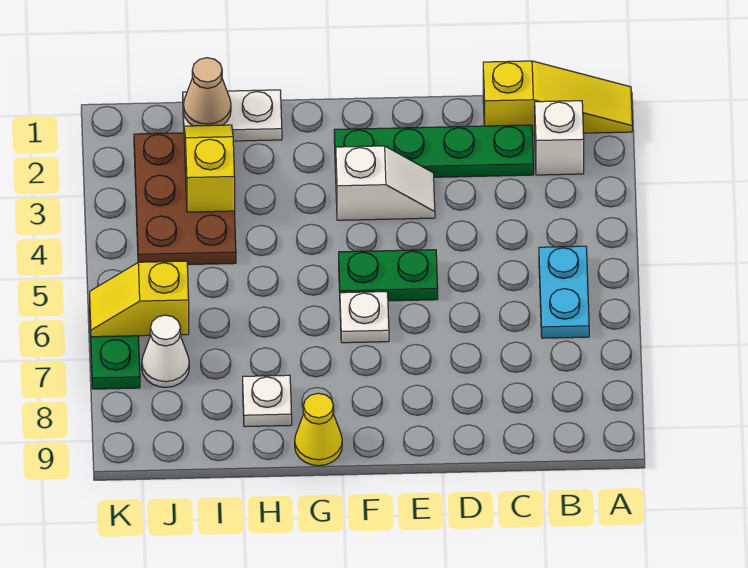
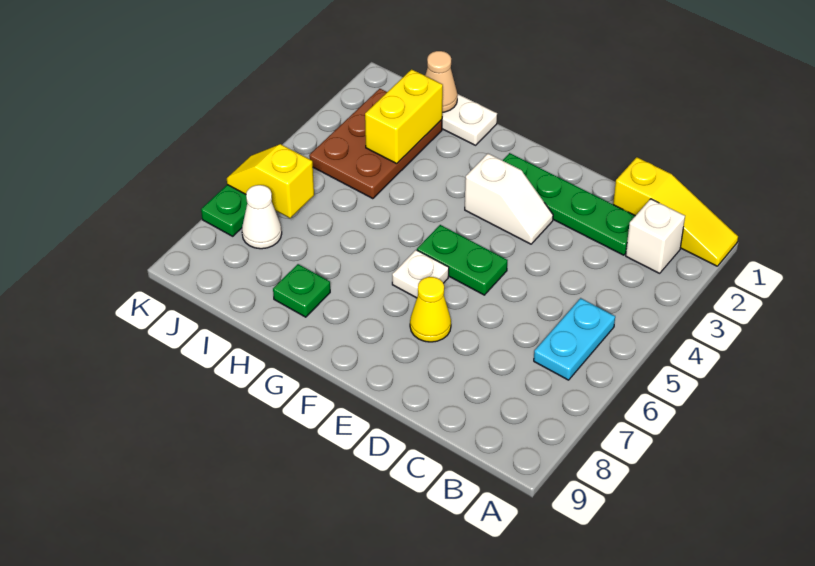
yellow cone G9 level 1 -> yellow cone E7 level 1
white plate H8 level 1 -> green plate H8 level 1
yellow slope I2:I3 level 2 top 3 -> yellow brick I2:I3 level 2

